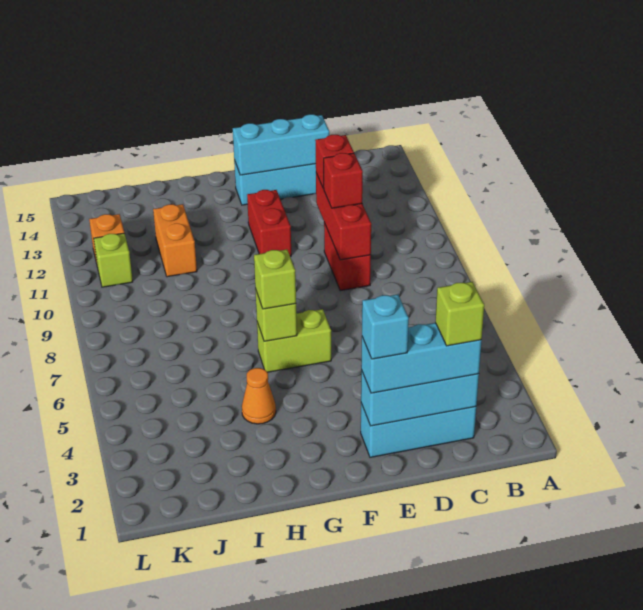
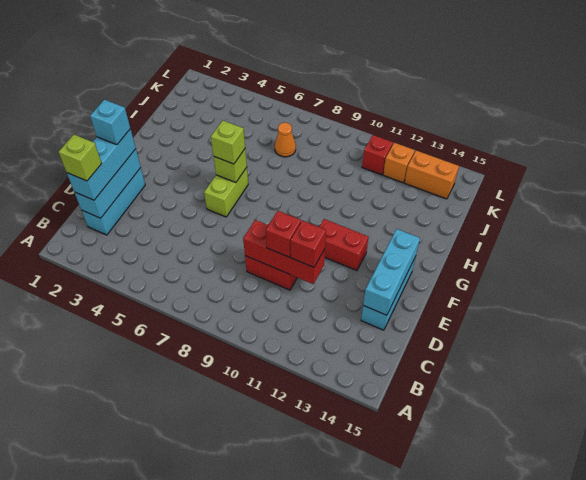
orange cone H4 level 1 -> orange cone J7 level 1
orange brick I11:I12 level 1 -> orange brick K13:K14 level 1
lime brick K11 level 1 -> red brick K11 level 1

